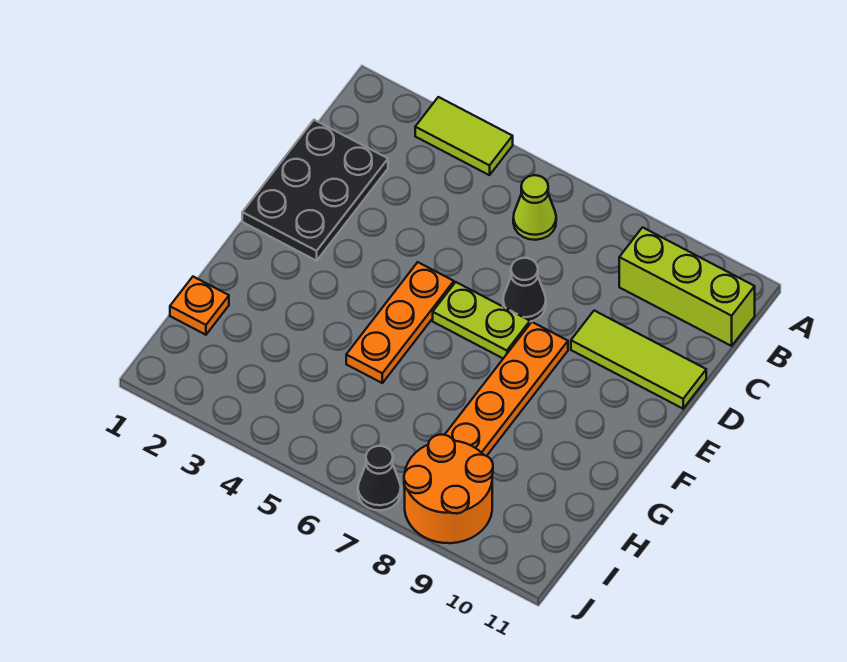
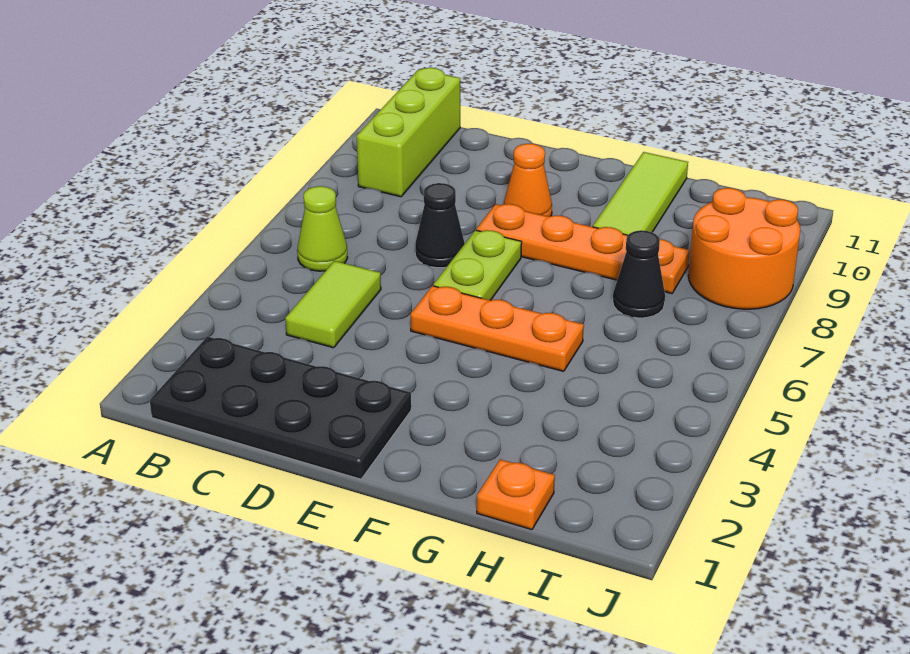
lime tile A3:A4 level 1 -> lime tile C4:C5 level 1
black plate C1:E2 level 1 -> black plate B1:E2 level 1
lime tile D9:D11 level 1 -> lime tile G9:G11 level 1
none -> orange cone E9 level 1
black cone J7 level 1 -> black cone H7 level 1

